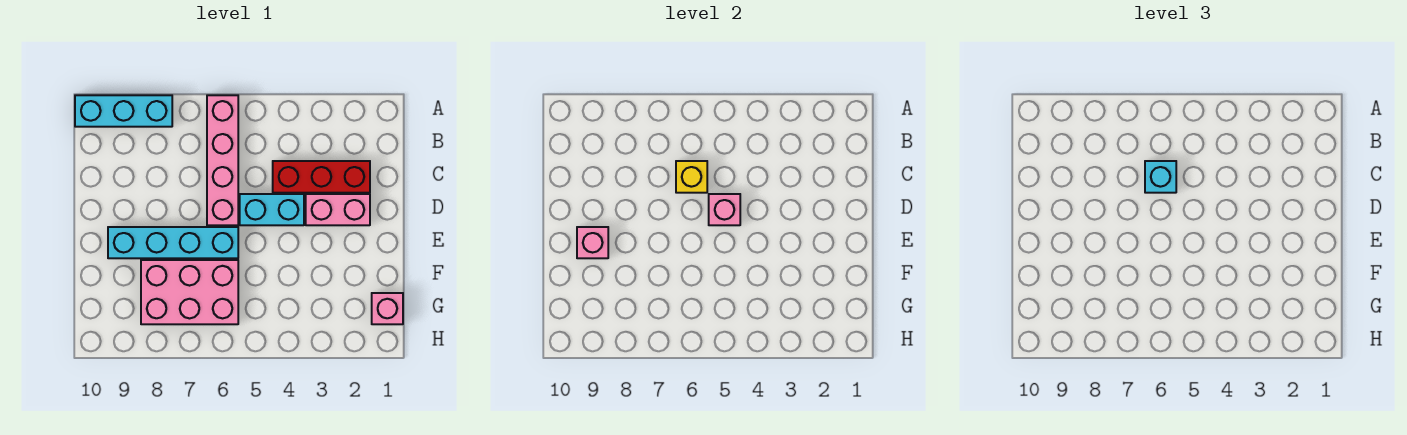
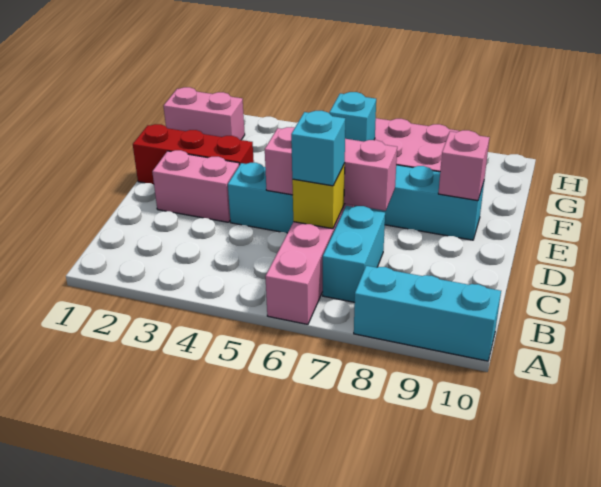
none -> cyan brick B7:C7 level 1
red brick C2:C4 level 1 -> red brick E1:E3 level 1
pink brick D5 level 2 -> pink brick D5:D7 level 2
none -> cyan brick F6 level 2
pink brick G1 level 1 -> pink brick G1:G2 level 1

